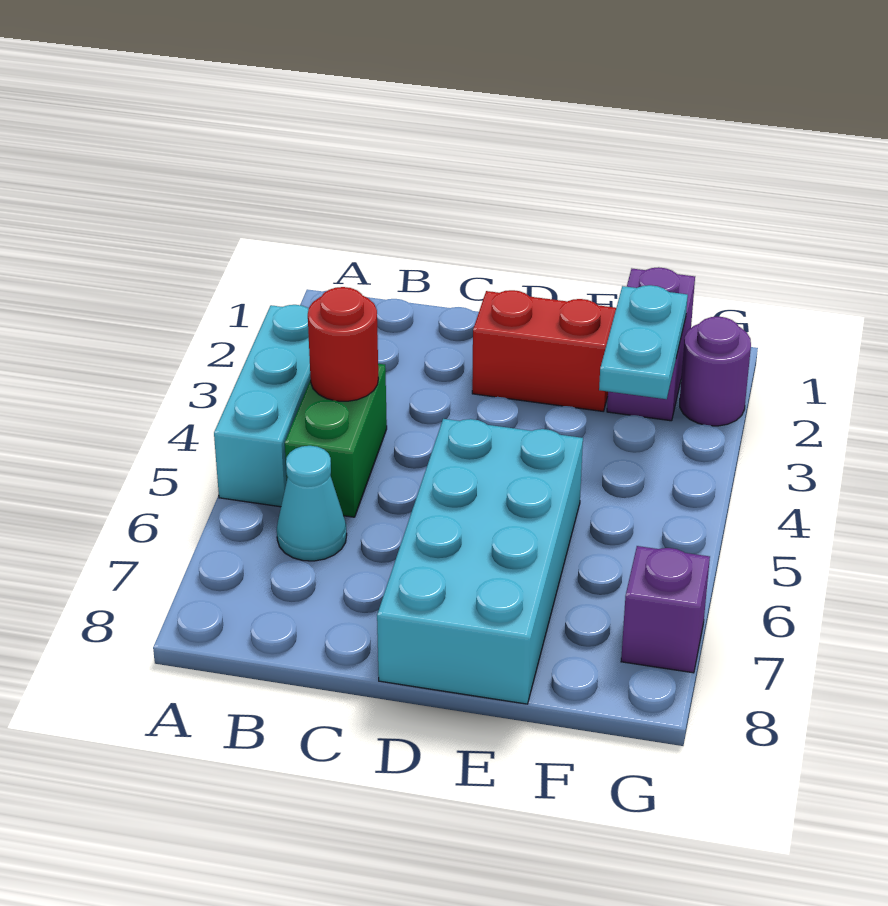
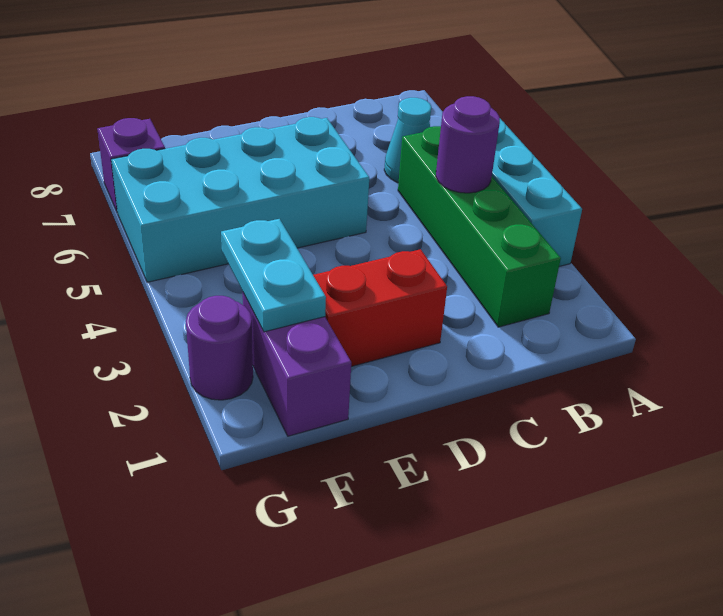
green brick B4:B5 level 1 -> green brick B2:B5 level 1
red round brick B4 level 2 -> purple round brick B4 level 2
cyan brick D5:E8 level 1 -> cyan brick D5:G6 level 1

